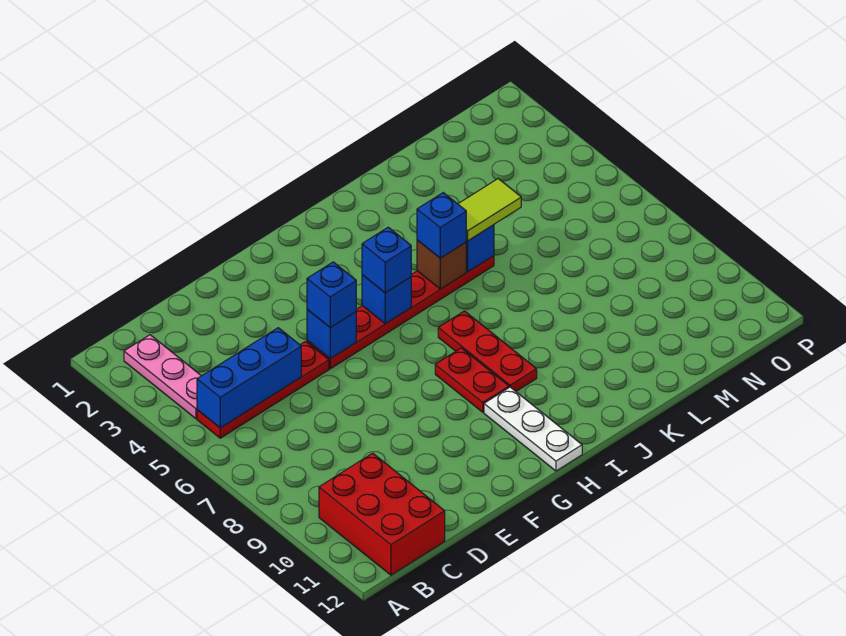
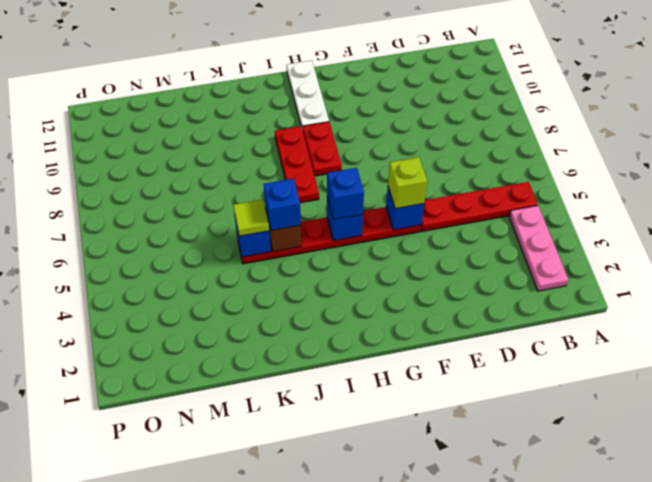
blue brick B5:D5 level 2 -> none
red brick B10:C12 level 1 -> none
blue brick F5 level 3 -> lime brick F5 level 3
lime tile K5:L5 level 3 -> lime tile K5 level 3

